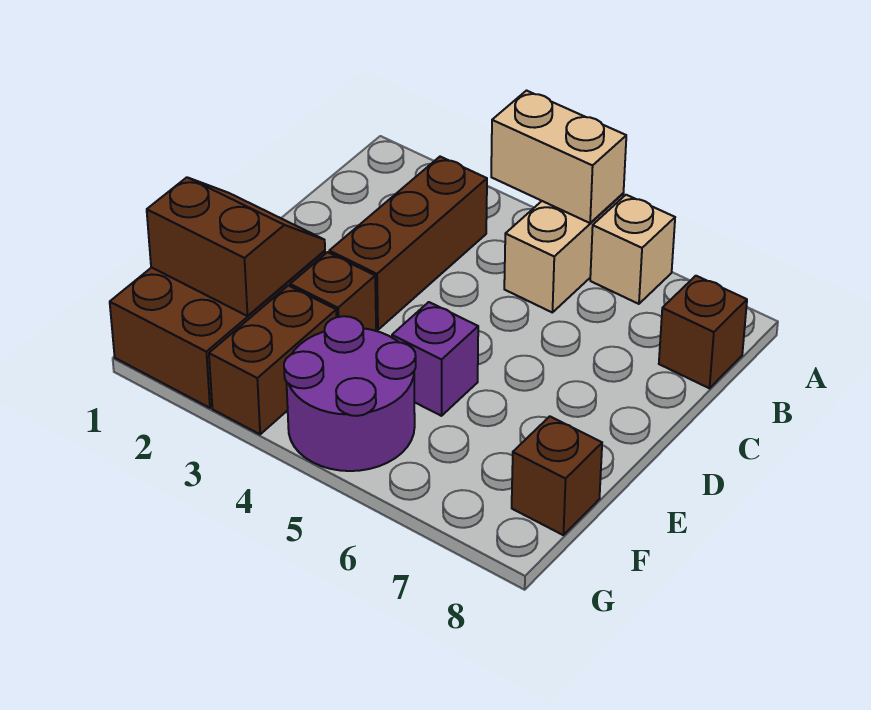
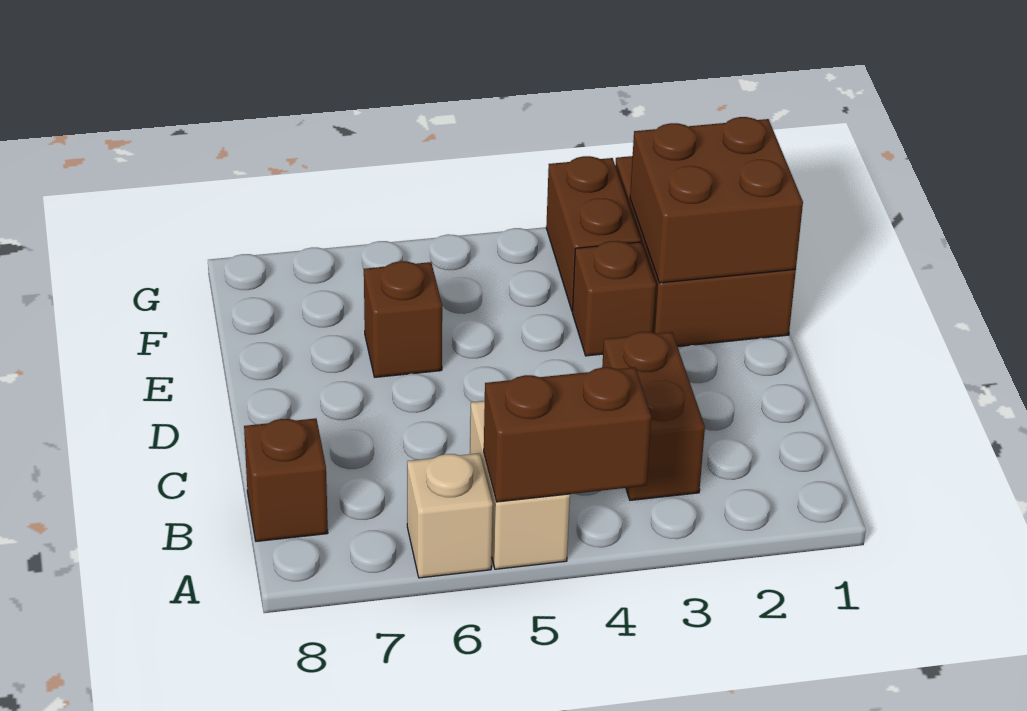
tan brick A4:A5 level 2 -> brown brick A4:A5 level 2
brown brick B3:D3 level 1 -> brown brick B3:C3 level 1
brown slope E1:F2 level 2 top F -> brown brick E1:F2 level 2
purple brick E5 level 1 -> none
purple round brick F4:G5 level 1 -> none
brown brick F8 level 1 -> brown brick E6 level 1

